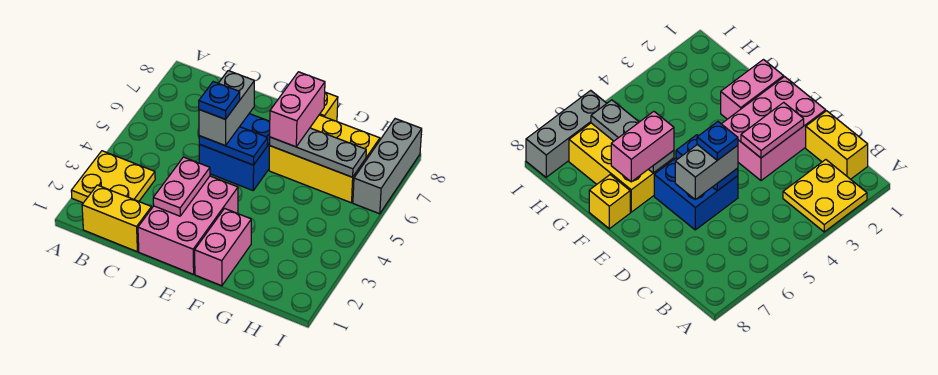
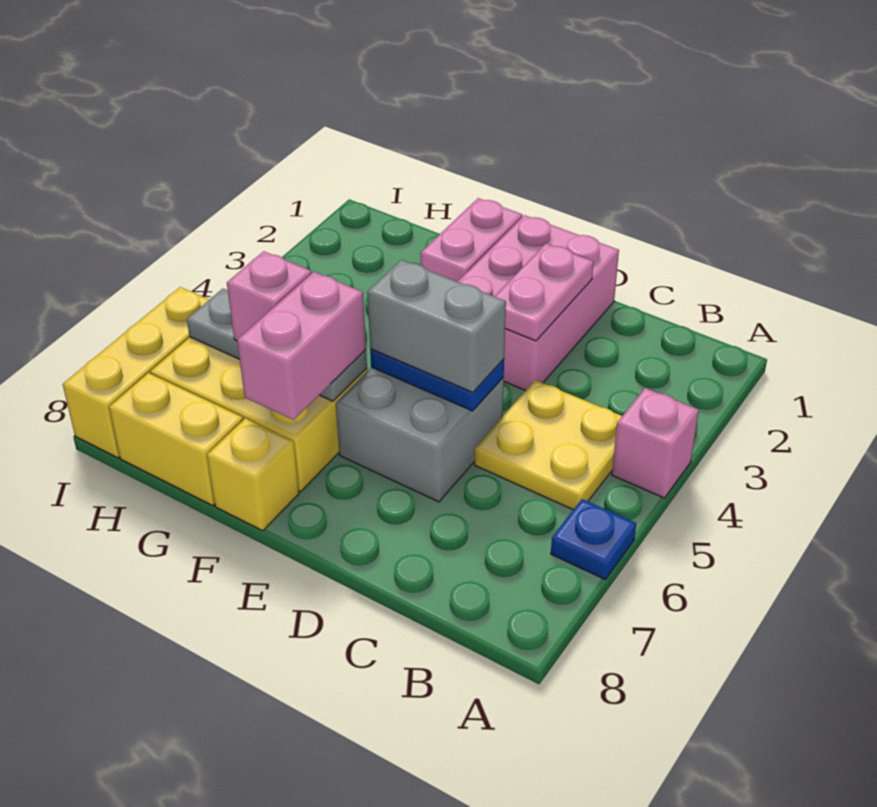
yellow plate A2:B3 level 1 -> yellow plate B4:C5 level 1
none -> pink brick A4 level 1
yellow brick B1:C1 level 1 -> yellow brick G8:H8 level 1
blue brick D5:E6 level 1 -> grey brick D5:E6 level 1
grey brick D5:D6 level 3 -> grey brick D5:E5 level 3
blue plate D5 level 4 -> blue plate A6 level 1
none -> pink brick G6 level 3
grey brick I6:I8 level 1 -> yellow brick I6:I8 level 1

